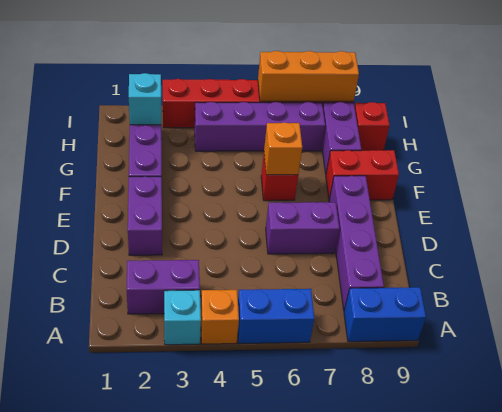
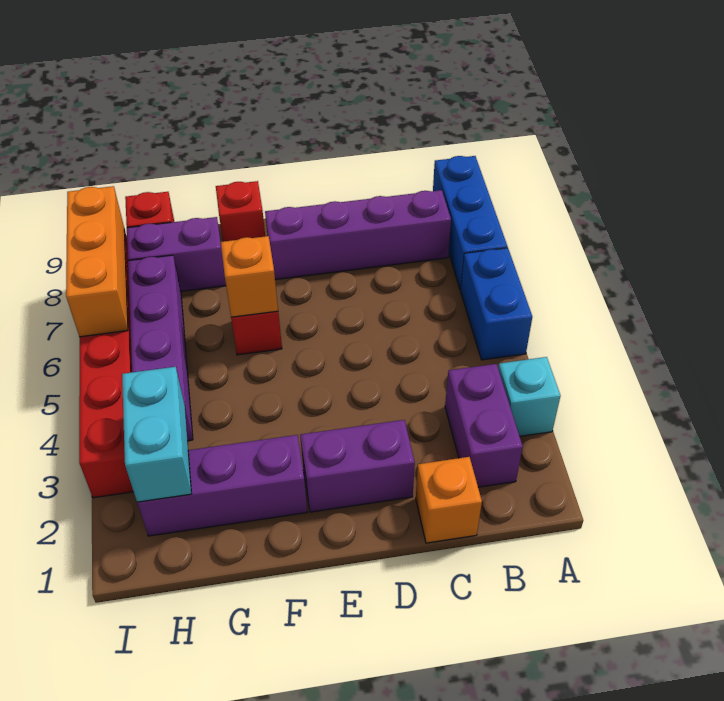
orange brick A4 level 1 -> orange brick C1 level 1
blue brick A8:A9 level 1 -> blue brick A7:A9 level 1
purple brick D6:D7 level 1 -> none
red brick F8:F9 level 1 -> red brick F9 level 1
cyan brick H2 level 2 -> cyan brick H2:H3 level 2

